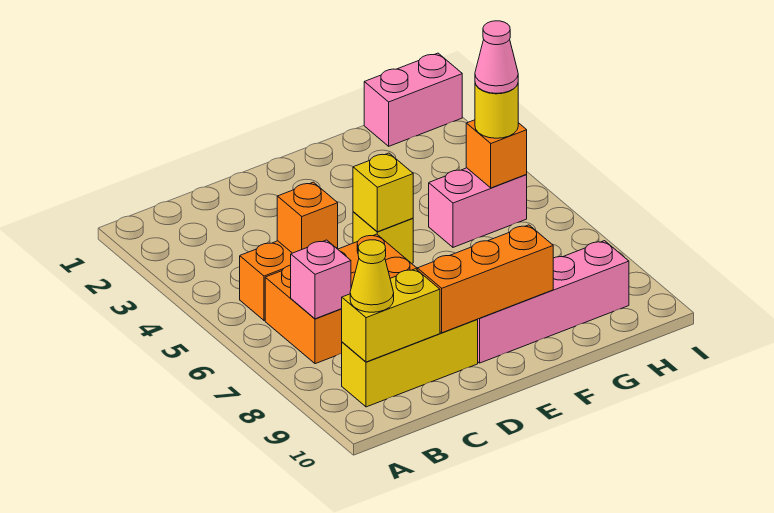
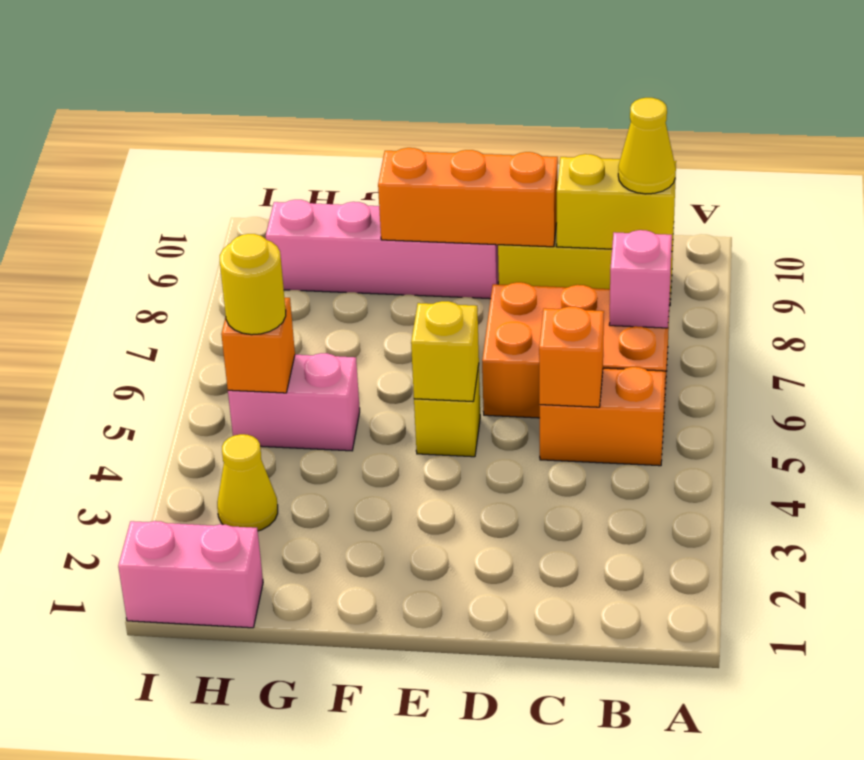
none -> yellow cone H3 level 1
pink cone H5 level 4 -> none

